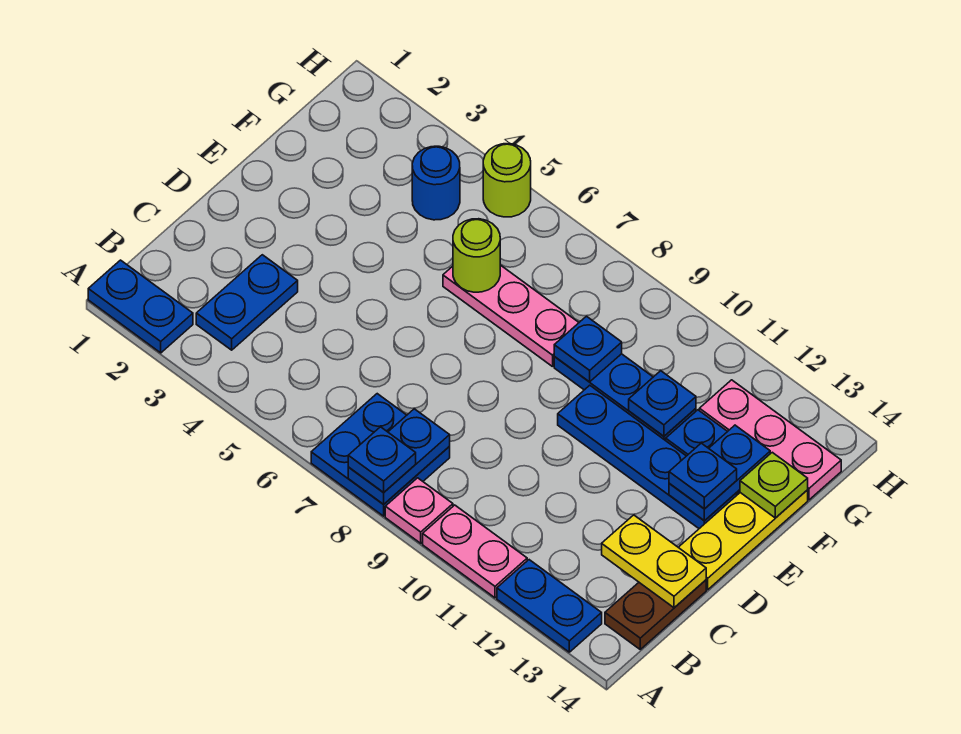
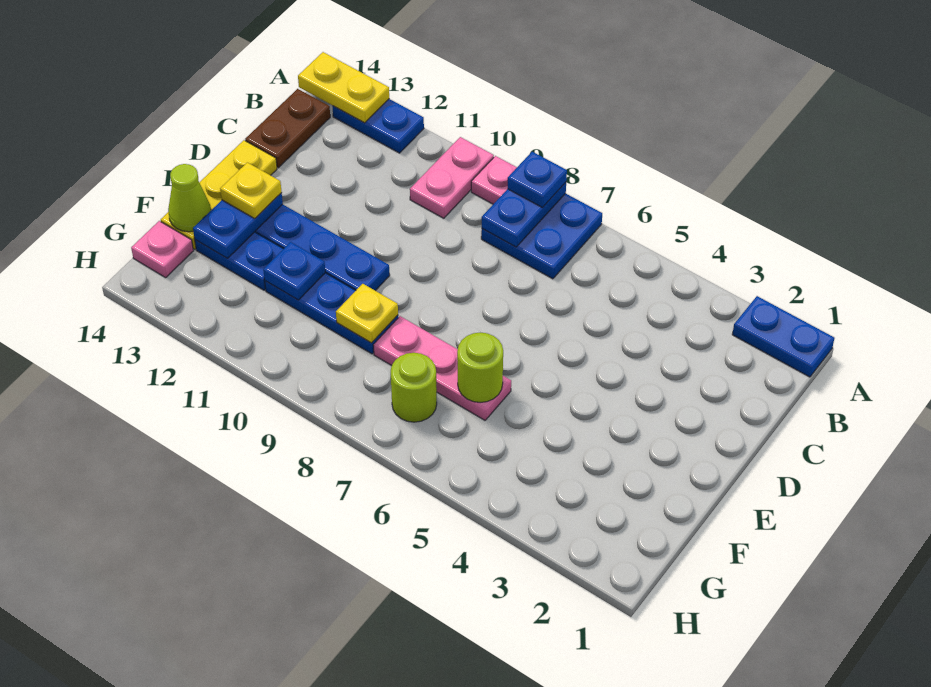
pink plate A10:A11 level 1 -> pink plate A10:B10 level 1
blue plate B3:C3 level 1 -> none
yellow plate C13:C14 level 2 -> yellow plate A13:A14 level 2
blue plate E13 level 3 -> yellow plate E13 level 3
blue plate F9 level 2 -> yellow plate F9 level 2
lime plate F14 level 2 -> lime cone F14 level 2
blue round brick G4 level 1 -> none
pink plate G12:G14 level 1 -> pink plate G14 level 1
lime round brick H5 level 1 -> lime round brick G7 level 1

